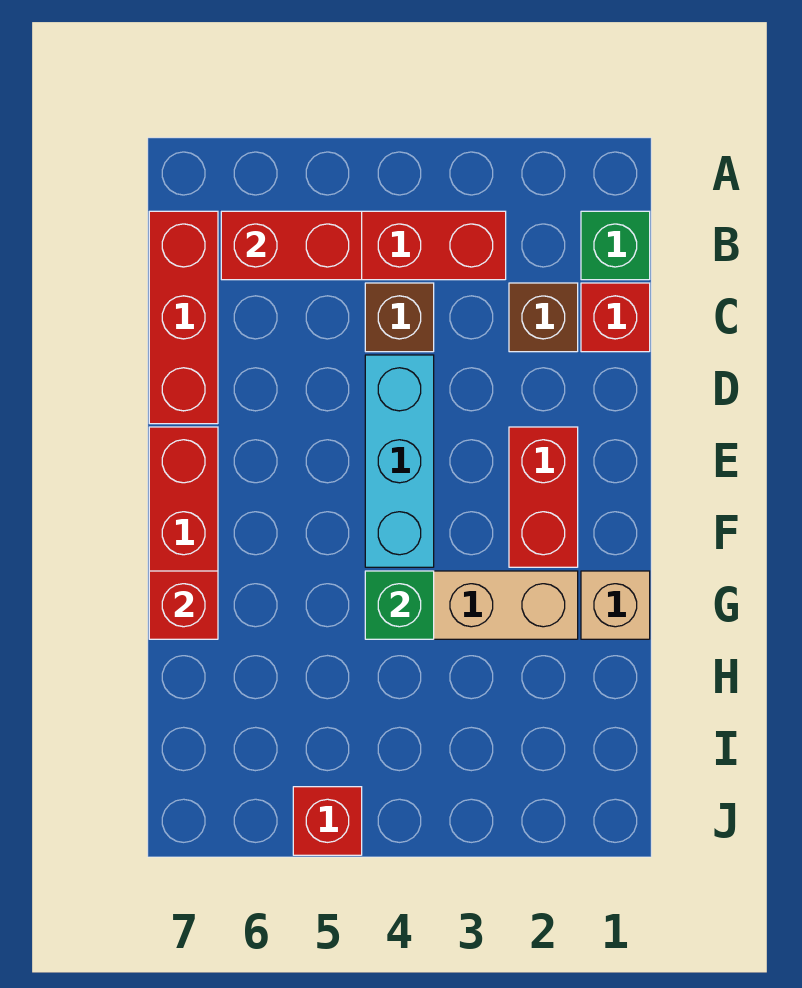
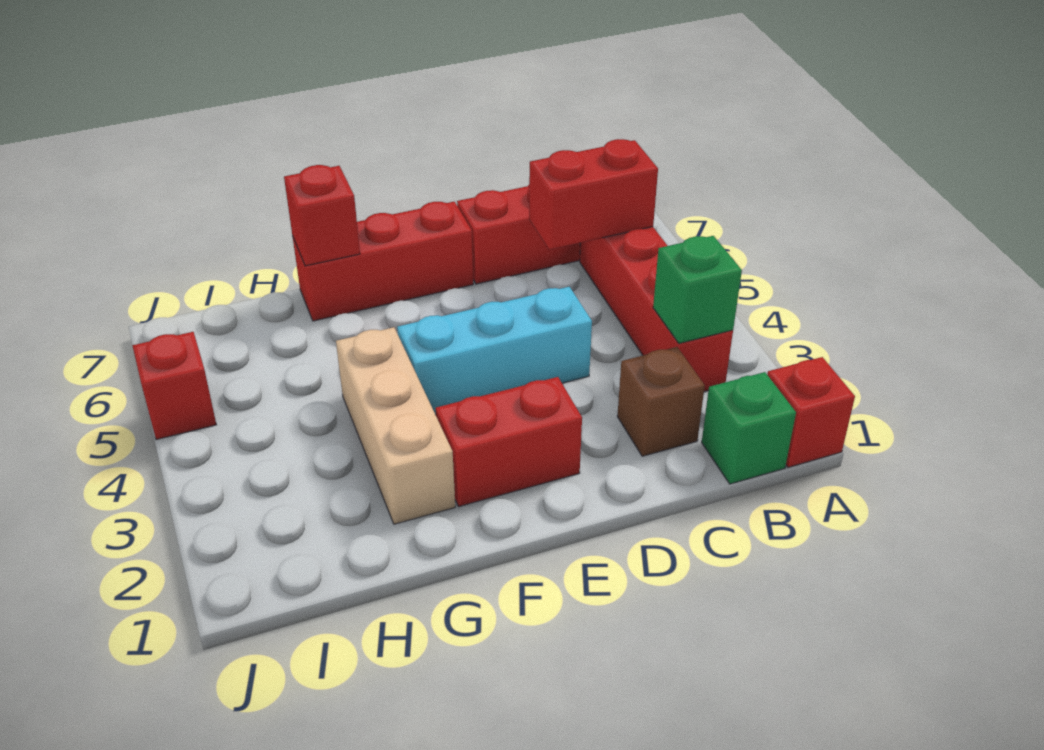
red brick B5:B6 level 2 -> red brick B6:C6 level 2
red brick C1 level 1 -> red brick A1 level 1
brown brick C4 level 1 -> none
tan brick G1 level 1 -> none
green brick G4 level 2 -> green brick B3 level 2

